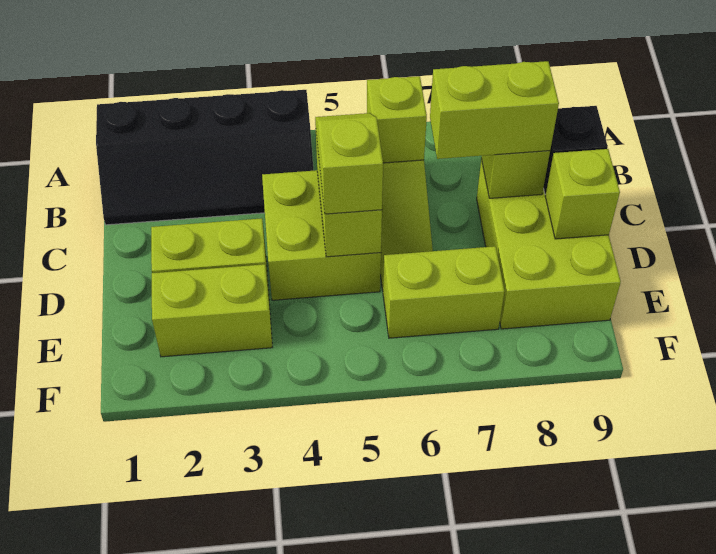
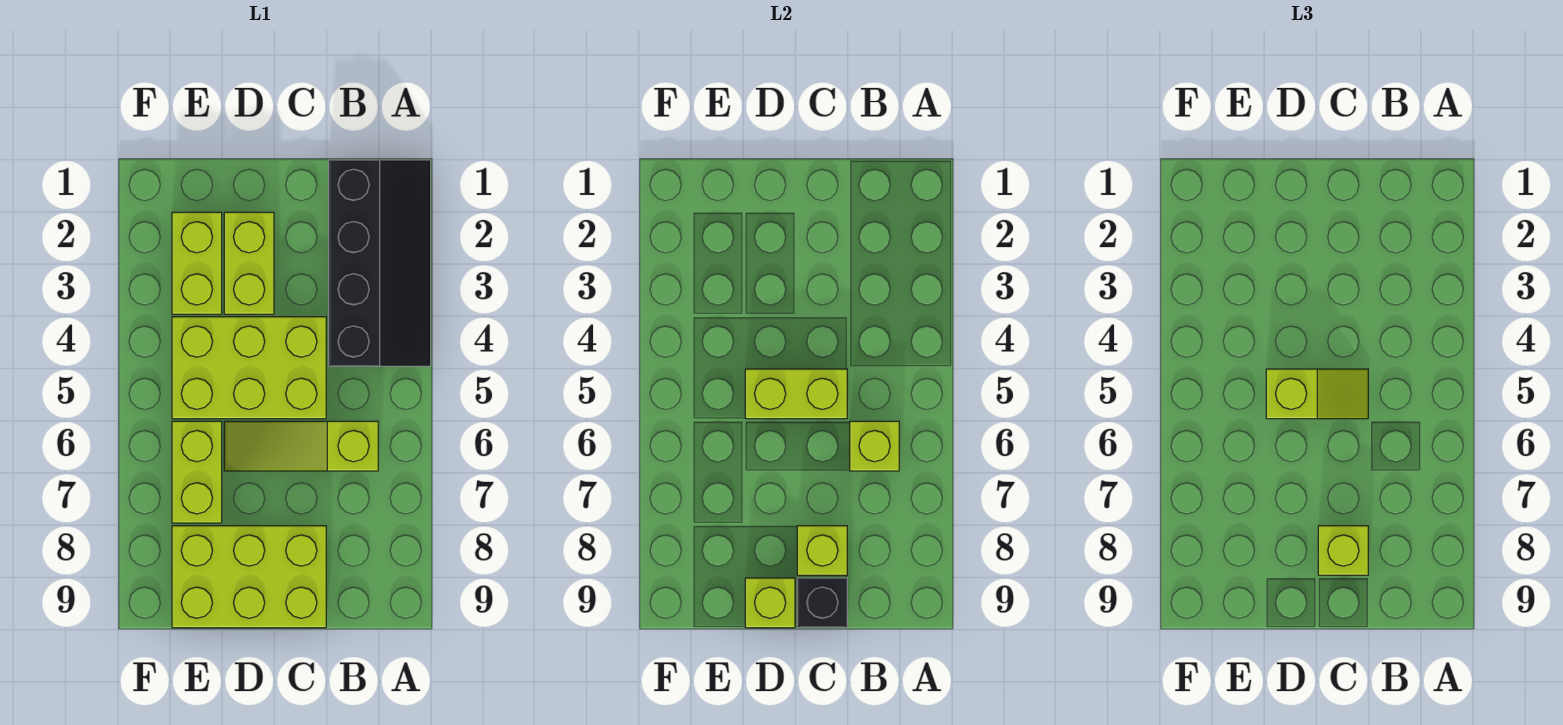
black slope A1:B4 level 1 top A -> black slope A1:B4 level 1 top B
lime brick C4:D5 level 1 -> lime brick C4:E5 level 1
lime brick C7:C8 level 3 -> lime brick C8 level 3

